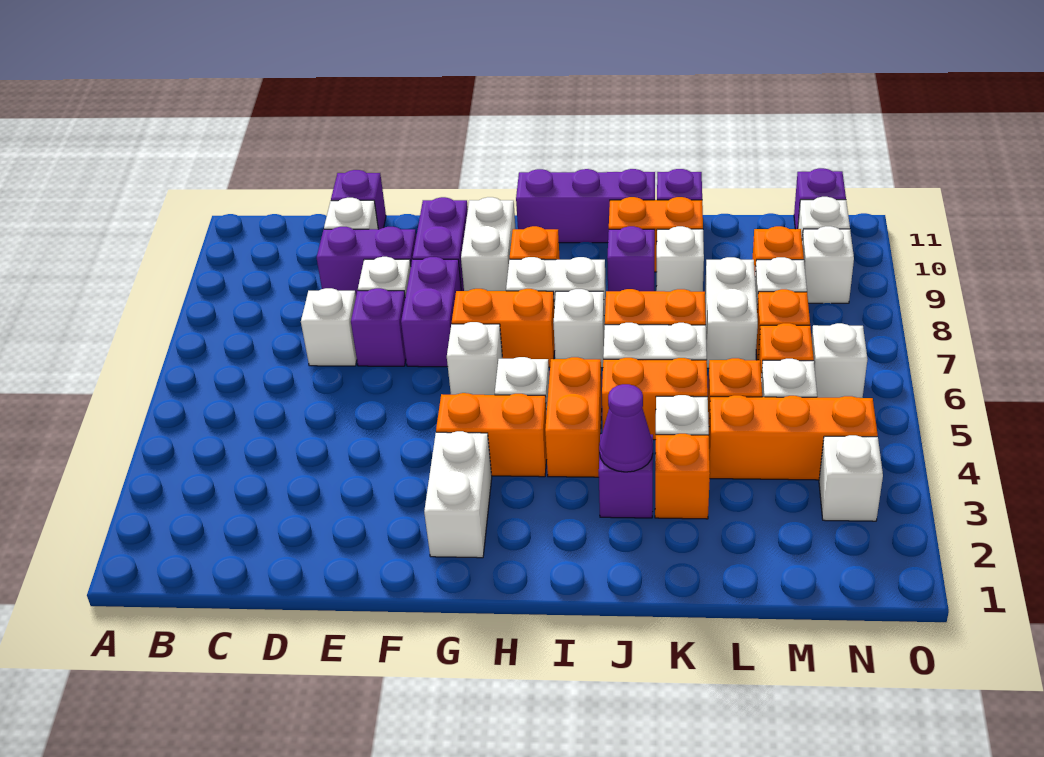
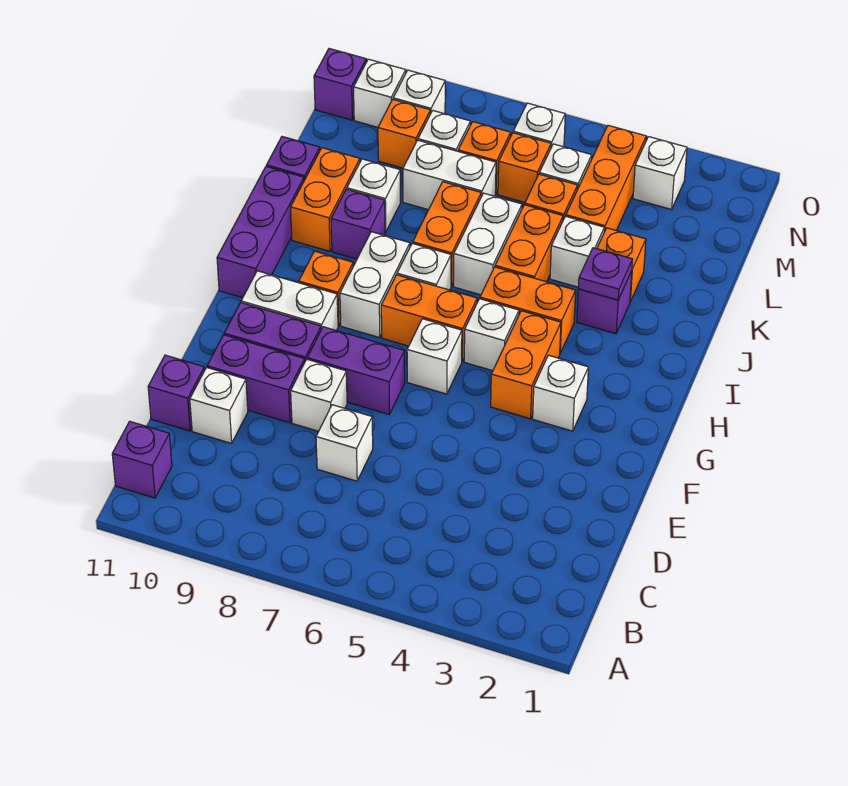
purple brick D9:E9 level 1 -> purple brick E9:E10 level 1
purple brick E7 level 1 -> purple brick B11 level 1
white brick G2:G3 level 1 -> white brick G3 level 1
orange brick G7:H7 level 1 -> orange brick H6:H7 level 1
purple cone J3 level 2 -> purple plate J3 level 2

